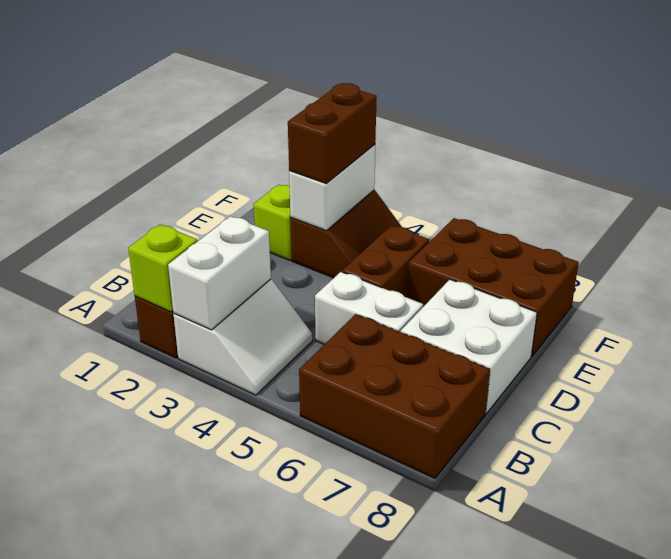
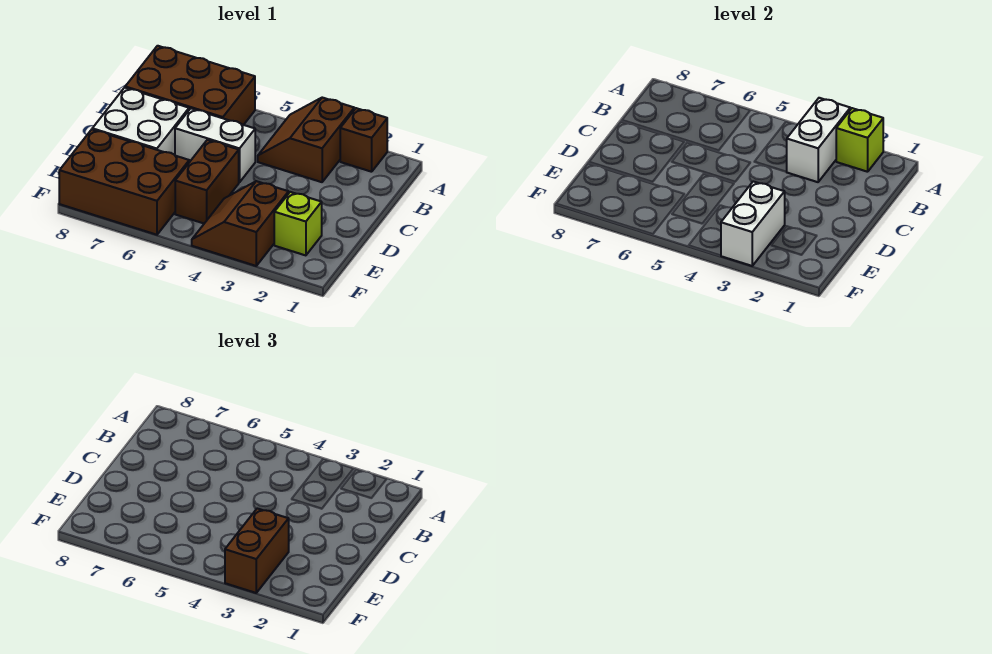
white slope A3:B4 level 1 top 3 -> brown slope A3:B4 level 1 top 3

